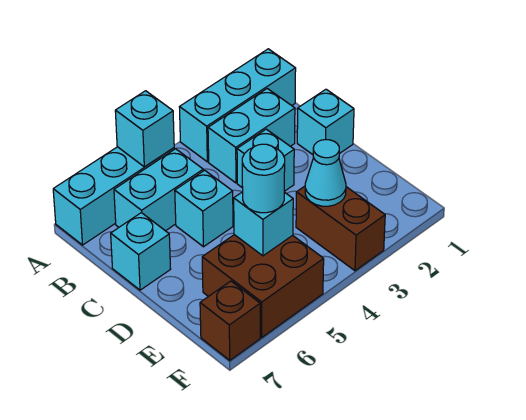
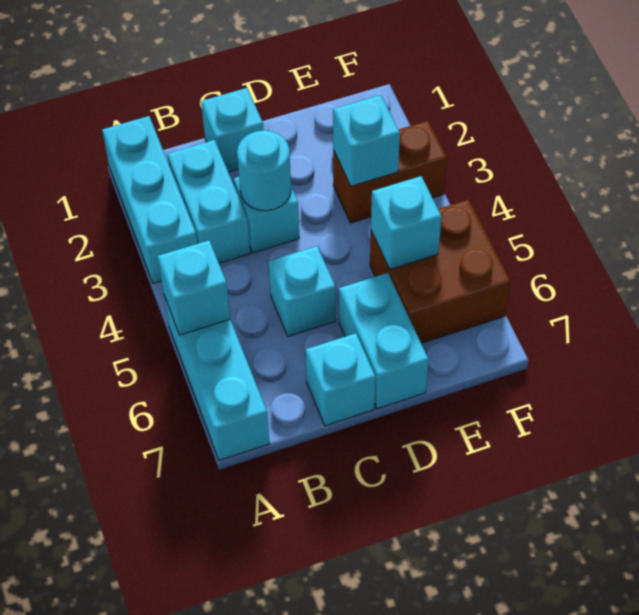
cyan brick B5:B6 level 1 -> cyan brick D6:D7 level 1
cyan cone E3 level 2 -> cyan brick E3 level 2
cyan round brick E5 level 3 -> cyan round brick C3 level 2
brown brick F7 level 1 -> none

